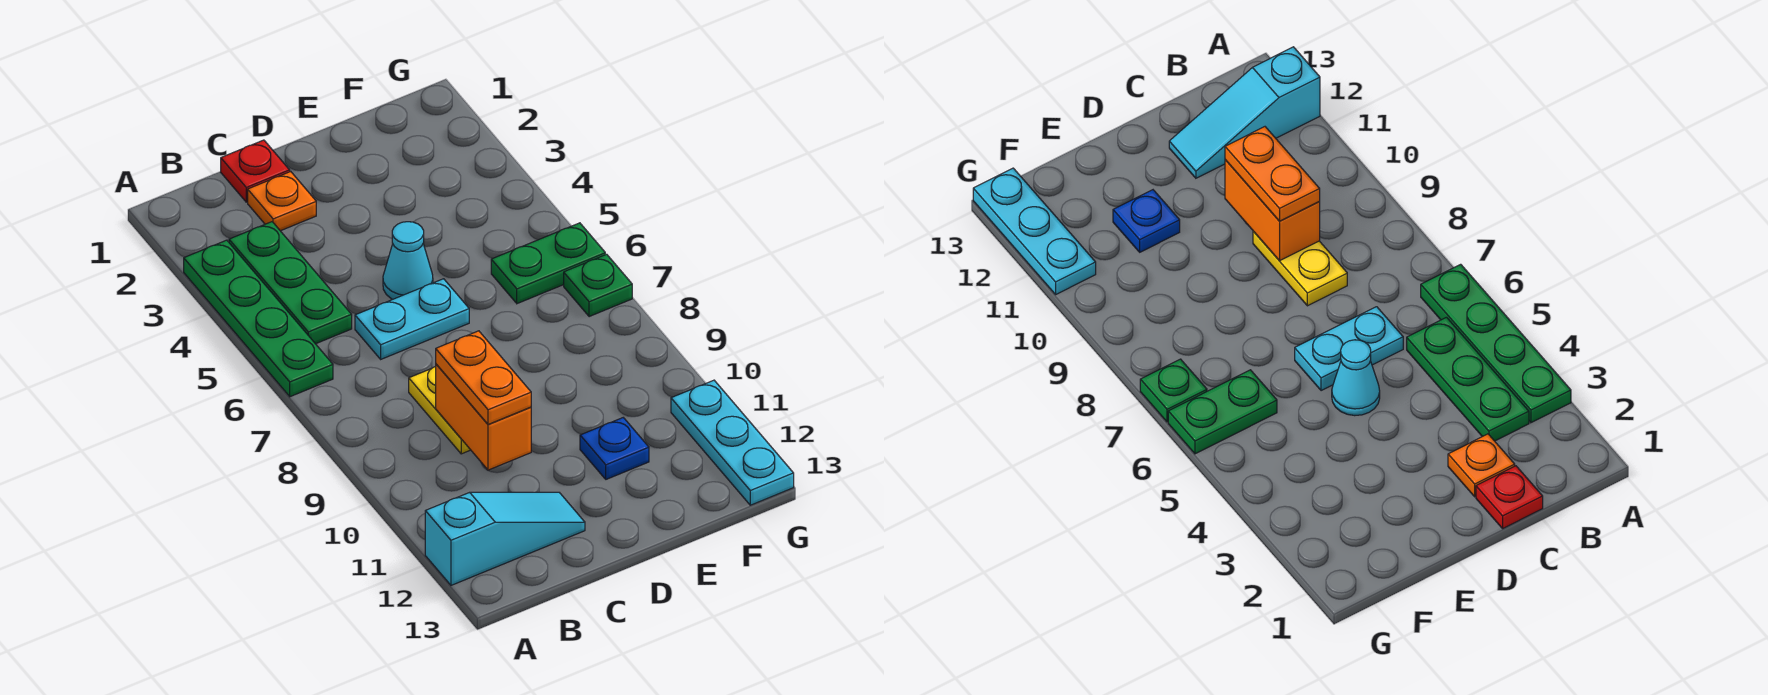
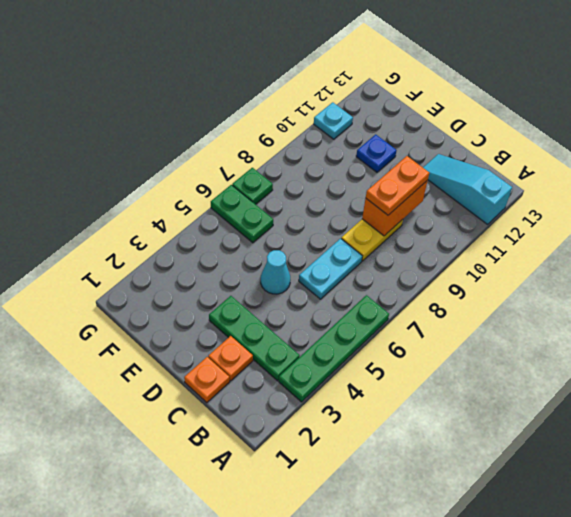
green plate B3:B5 level 1 -> green plate B3:D3 level 1
red plate C1 level 1 -> orange plate C1 level 1
cyan plate C6:D6 level 1 -> cyan plate C6:C7 level 1
cyan plate G11:G13 level 1 -> cyan plate G11 level 1

